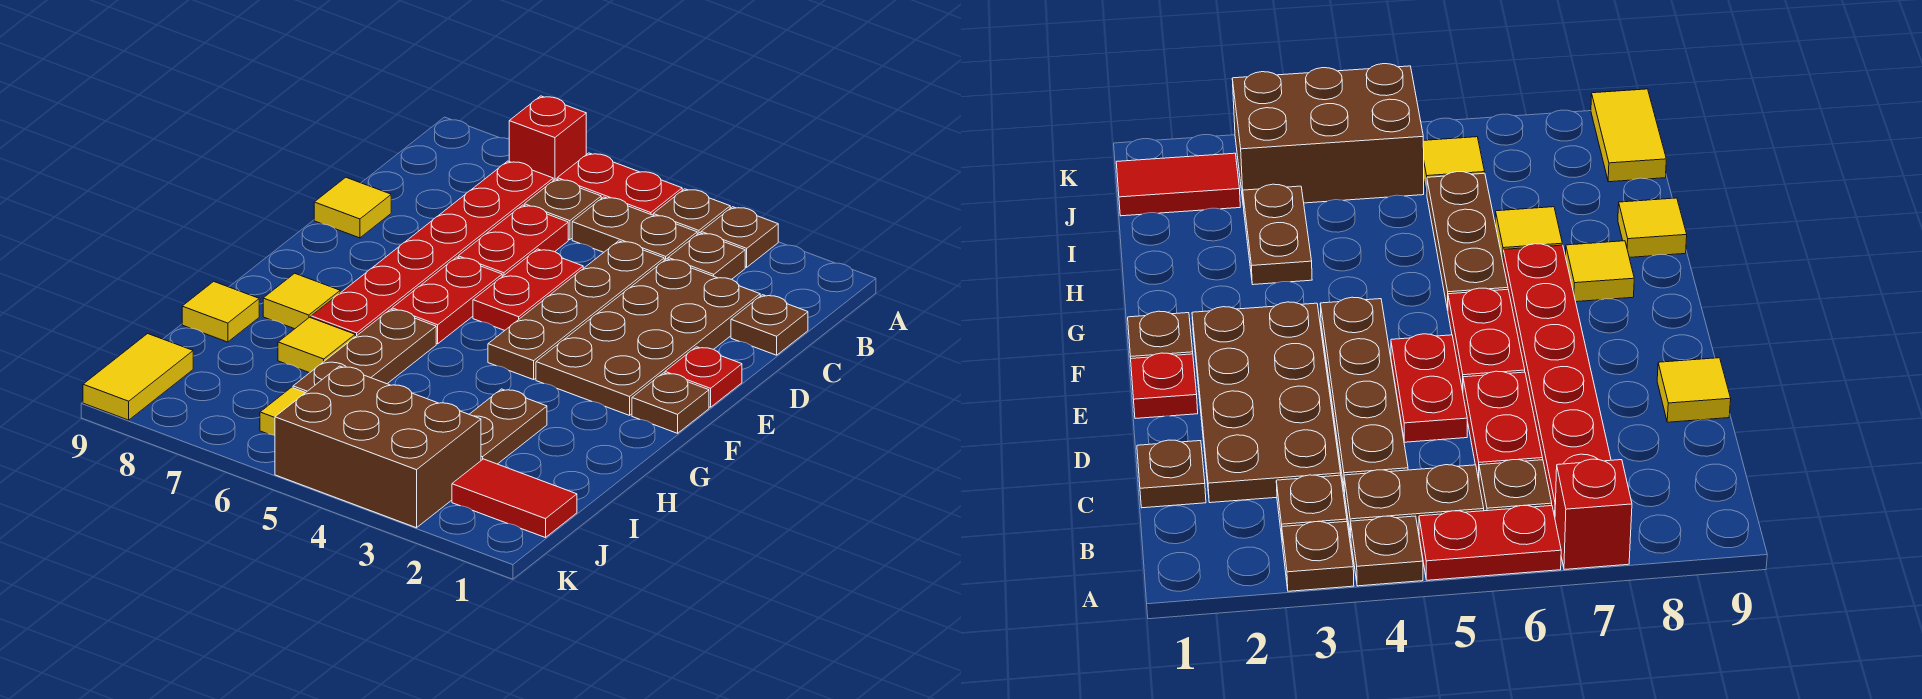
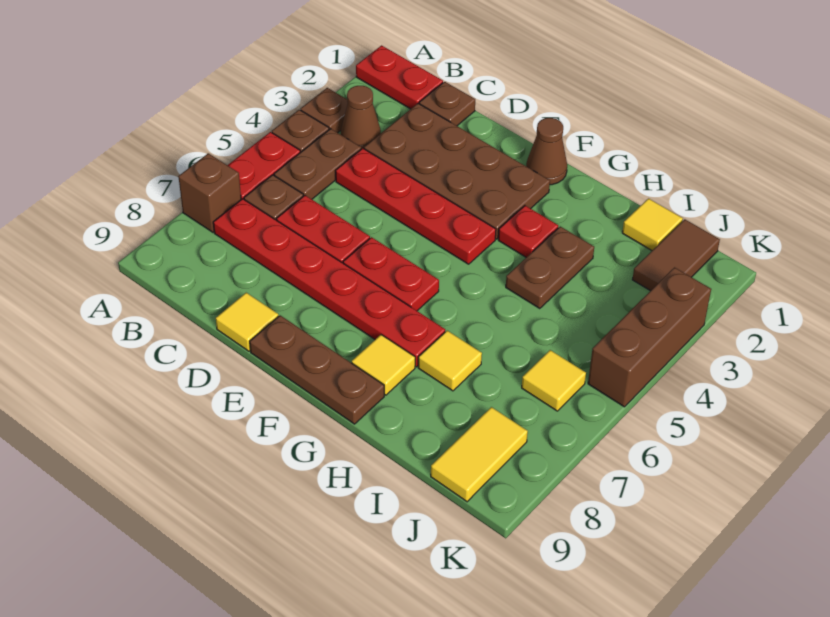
red brick A7 level 1 -> brown brick A7 level 1
brown plate B3 level 1 -> brown cone B3 level 1
brown plate C4:F4 level 1 -> red plate C4:F4 level 1
red plate D5:E5 level 1 -> red plate A1:B1 level 1
red plate E1 level 1 -> red plate G3 level 1
brown plate F1 level 1 -> brown cone F1 level 1
brown plate G6:I6 level 1 -> brown plate E9:G9 level 1
brown plate H3:I3 level 1 -> brown plate H3:H4 level 1
yellow tile H9 level 1 -> yellow tile I1 level 1
red tile J1:J2 level 1 -> brown tile J1:J2 level 1
brown brick J3:K5 level 1 -> brown brick K3:K5 level 1
yellow tile J9:K9 level 1 -> yellow tile J8:J9 level 1

